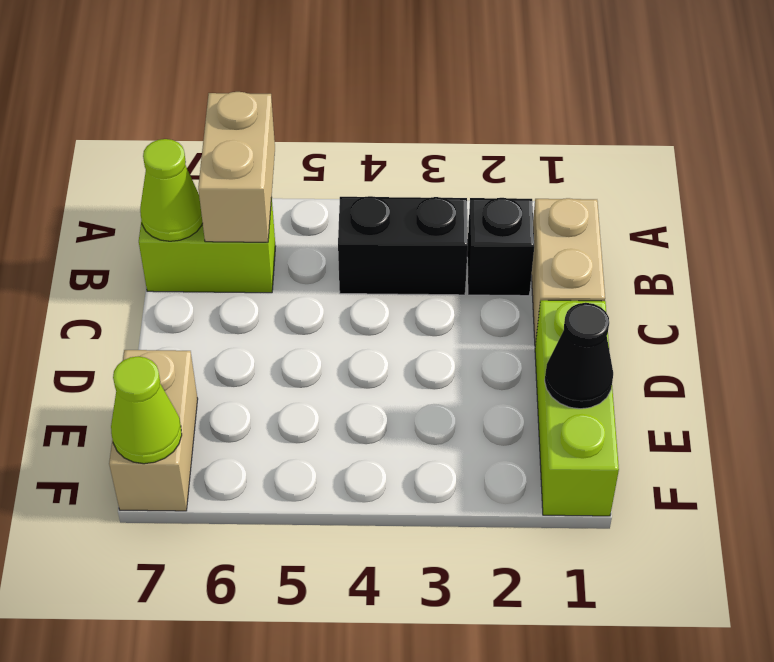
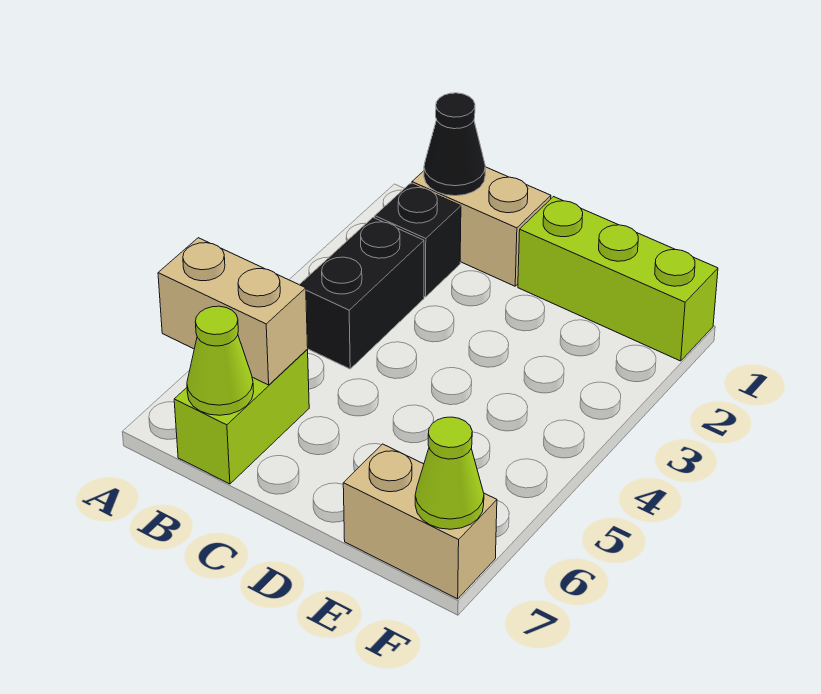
black cone E1 level 2 -> black cone B1 level 2

